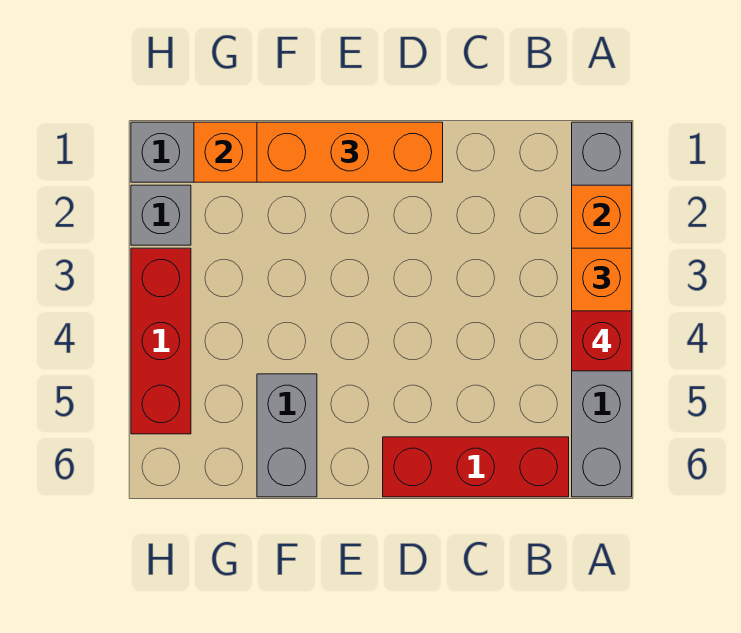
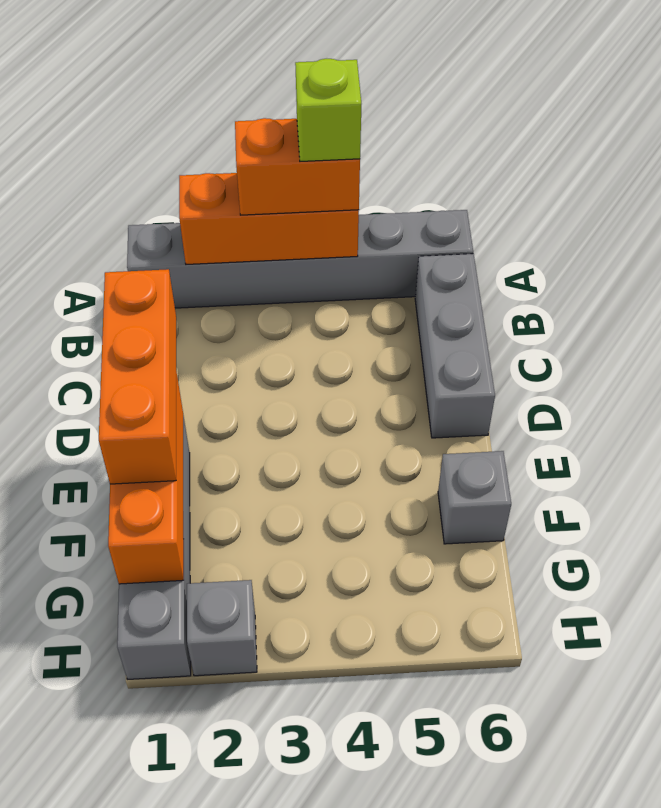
red brick A4 level 4 -> lime brick A4 level 4
red brick B6:D6 level 1 -> grey brick B6:D6 level 1
grey brick F5:F6 level 1 -> grey brick F6 level 1
red brick H3:H5 level 1 -> none

